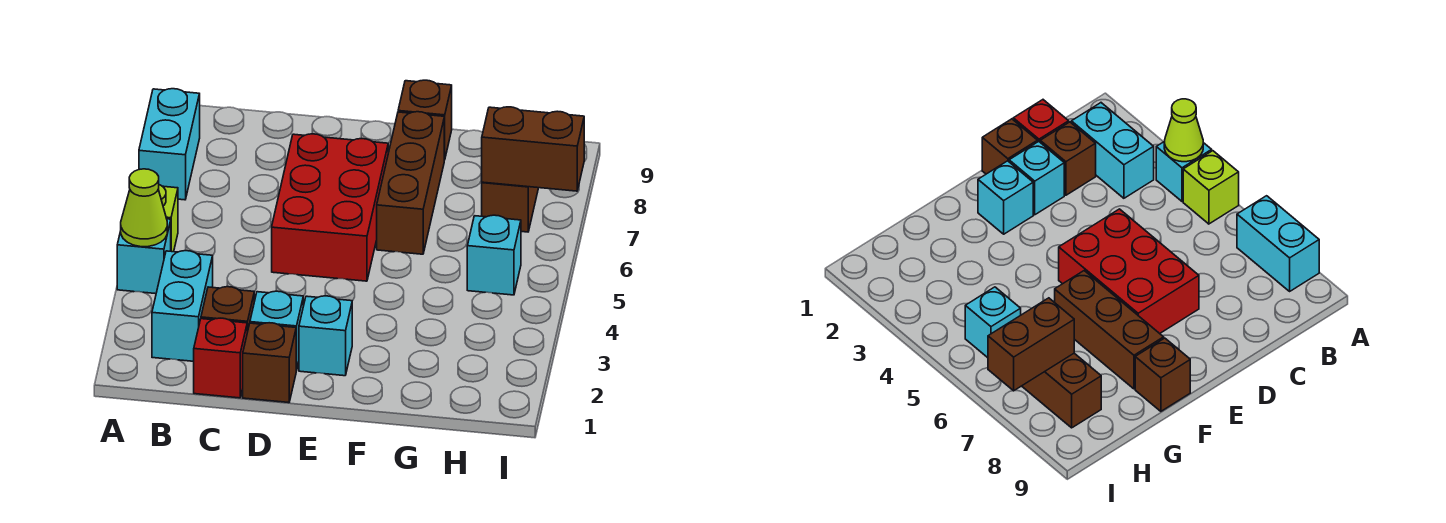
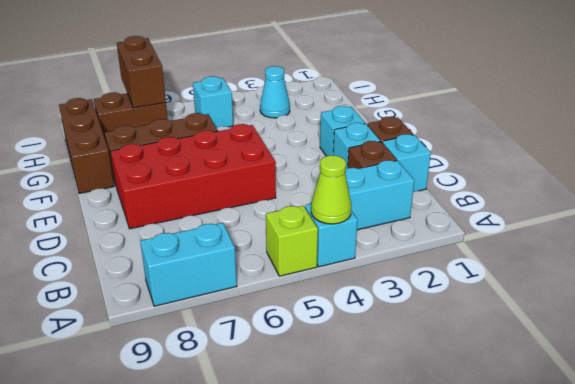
red brick C1 level 1 -> cyan brick C1 level 1
red brick D5:E7 level 1 -> red brick D5:E8 level 1
brown brick F9 level 1 -> brown brick F9:H9 level 1
none -> cyan cone H3 level 1

